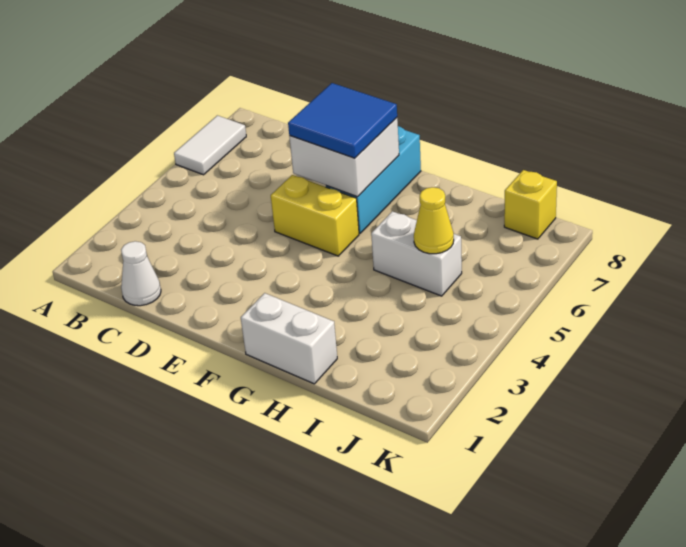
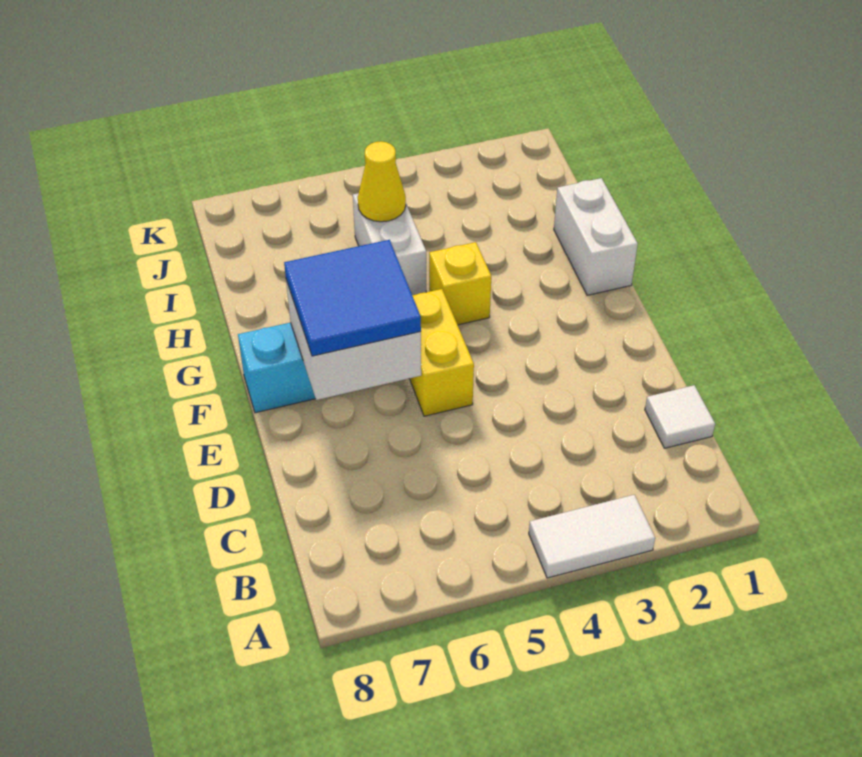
white tile A6:A7 level 1 -> white tile A3:A4 level 1
white cone C1 level 1 -> white tile C1 level 1
yellow brick J8 level 1 -> yellow brick G4 level 1

